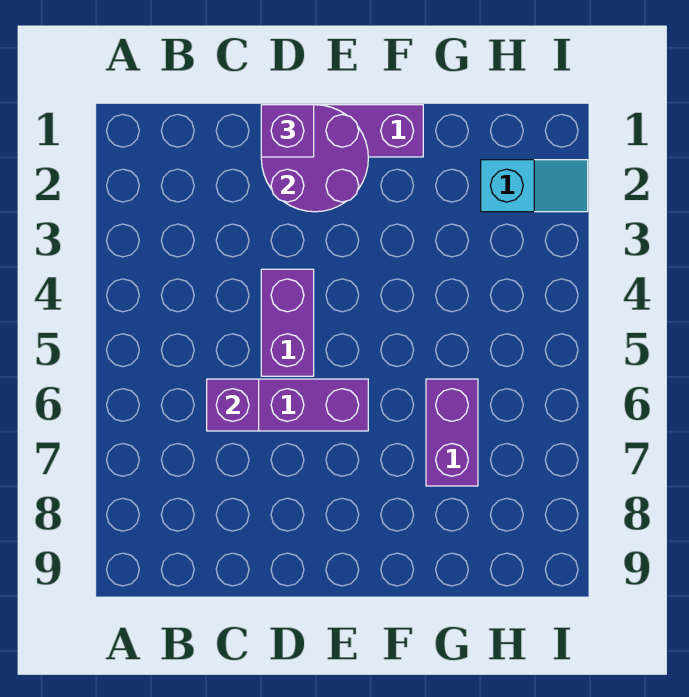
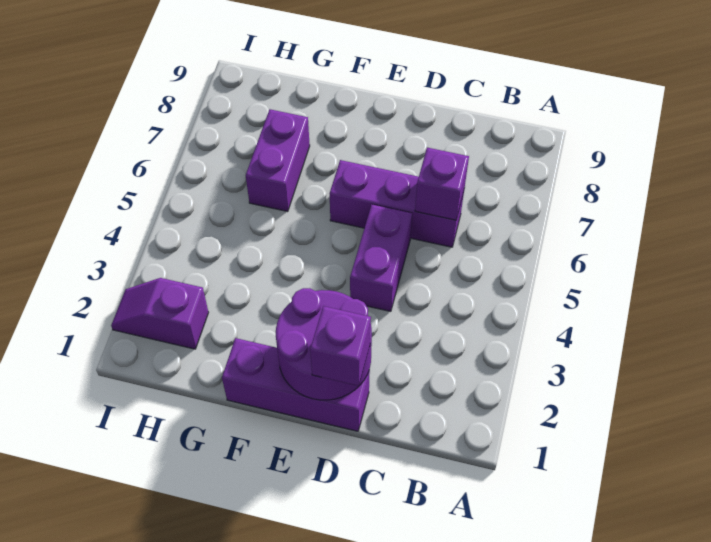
cyan slope H2:I2 level 1 top H -> purple slope H2:I2 level 1 top H

